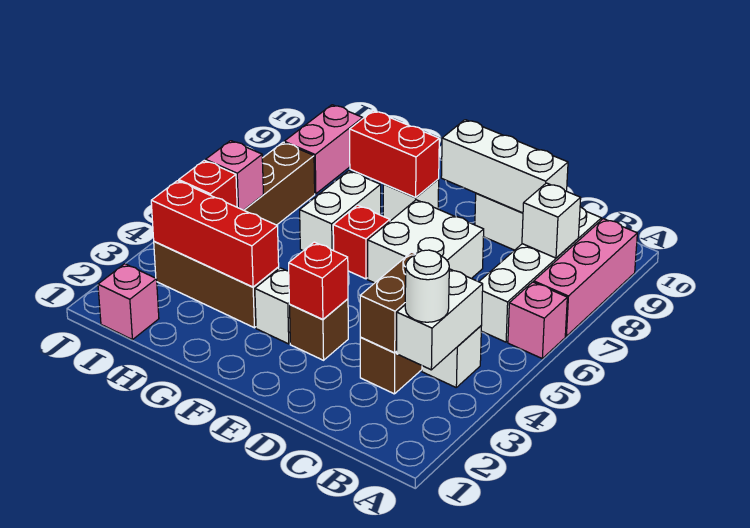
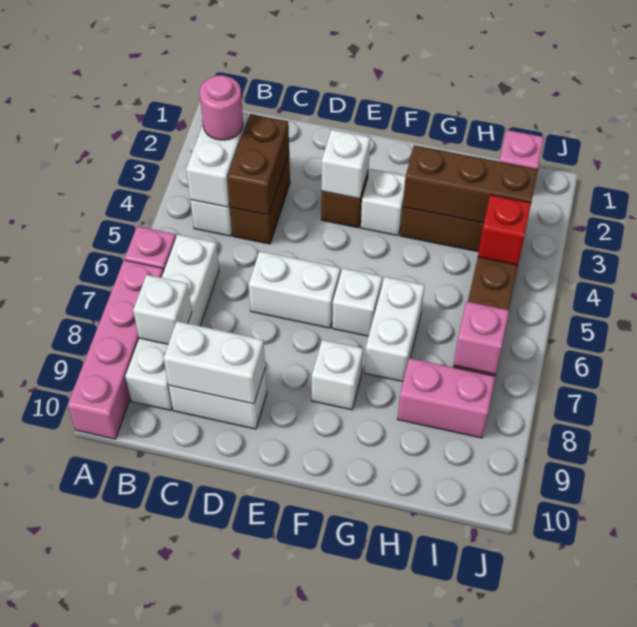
pink brick A7:A9 level 1 -> pink brick A7:A10 level 1
white round brick B3 level 3 -> pink round brick B3 level 3
white brick C9:E9 level 2 -> white brick C9:D9 level 2
white brick D6:E7 level 1 -> white brick D6:E6 level 1
red brick E3 level 2 -> white brick E3 level 2
red brick F6 level 1 -> white brick F6 level 1
red brick F8:G8 level 2 -> none
red brick G3:I3 level 2 -> brown brick G3:I3 level 2
pink brick I5 level 2 -> pink brick I7 level 2
pink brick I8:I9 level 1 -> pink brick H8:I8 level 1

